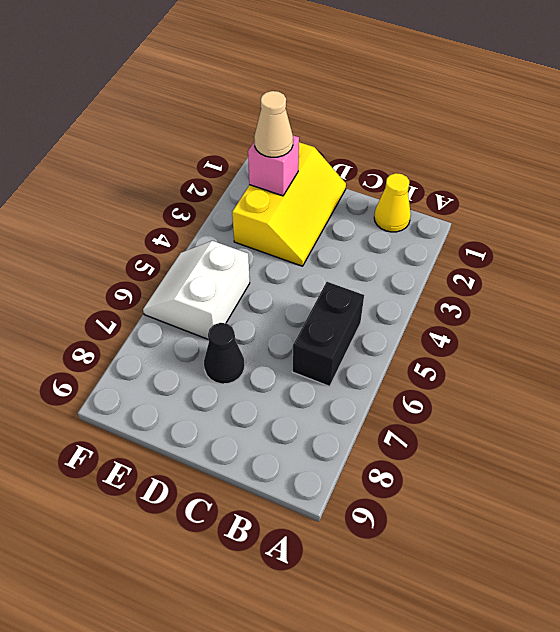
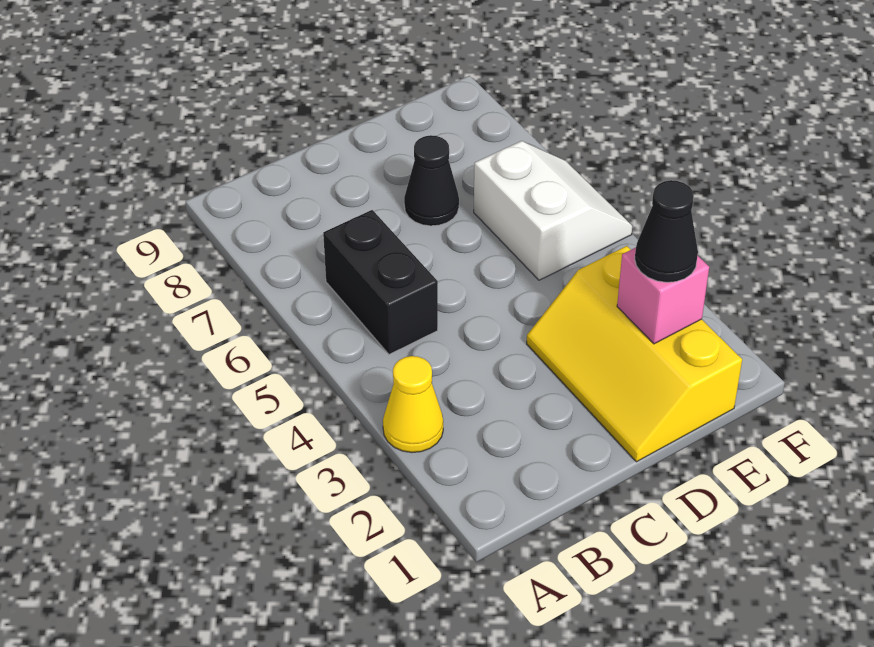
yellow cone B1 level 1 -> yellow cone A3 level 1
tan cone E2 level 3 -> black cone E2 level 3

